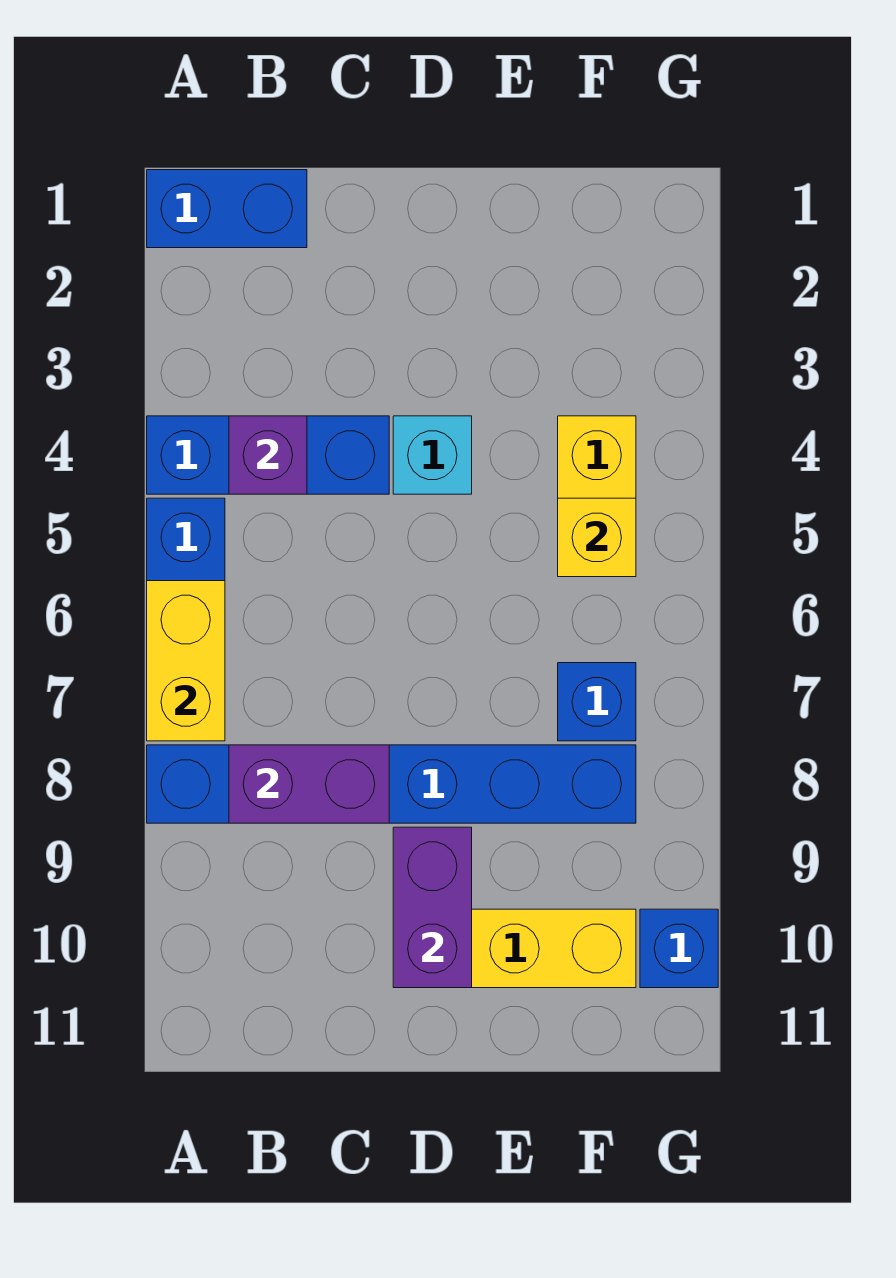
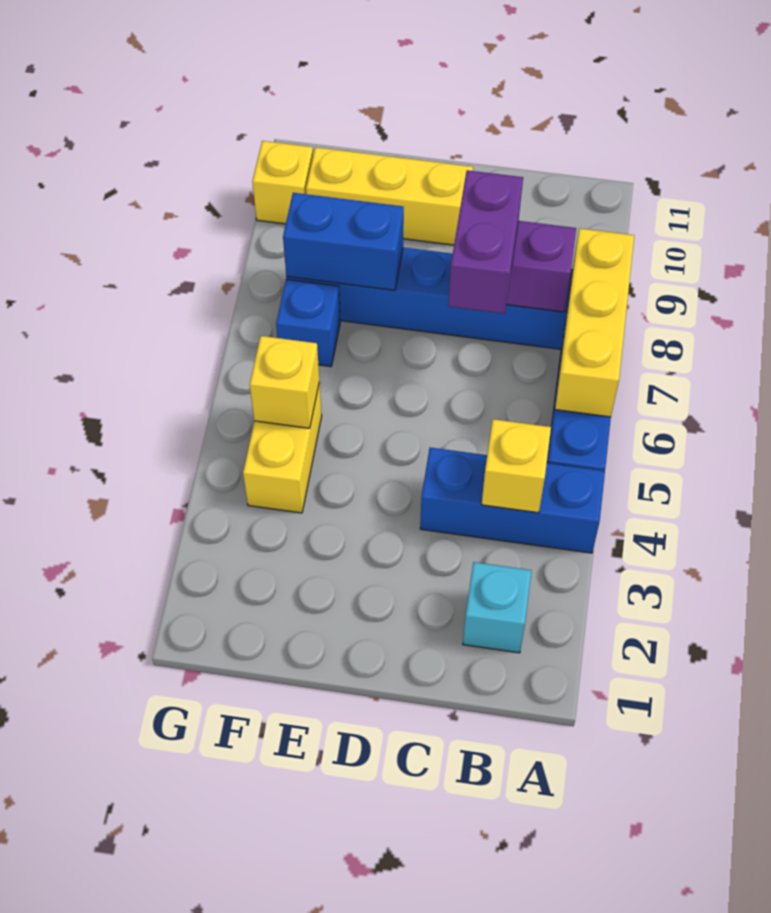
blue brick A1:B1 level 1 -> blue brick E8:F8 level 2
yellow brick A6:A7 level 2 -> yellow brick A6:A8 level 2
purple brick B4 level 2 -> yellow brick B4 level 2
cyan brick D4 level 1 -> cyan brick B2 level 1
purple brick D9:D10 level 2 -> purple brick C7:C8 level 3
blue brick G10 level 1 -> yellow brick G10 level 1

